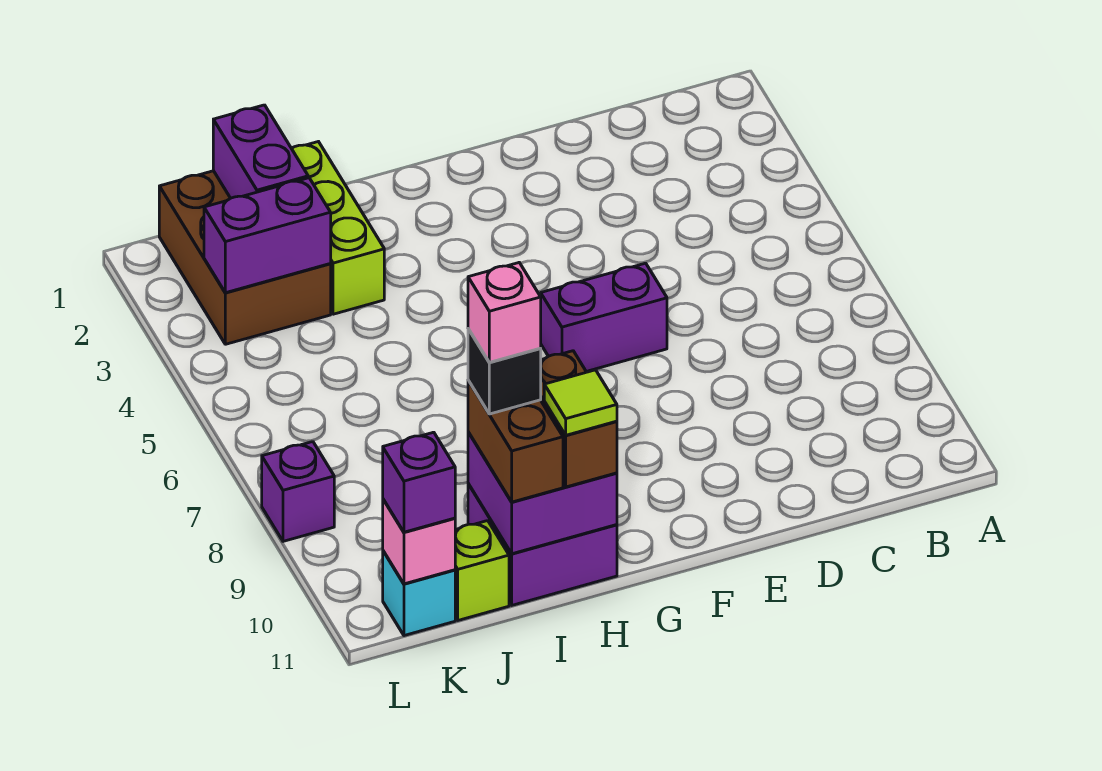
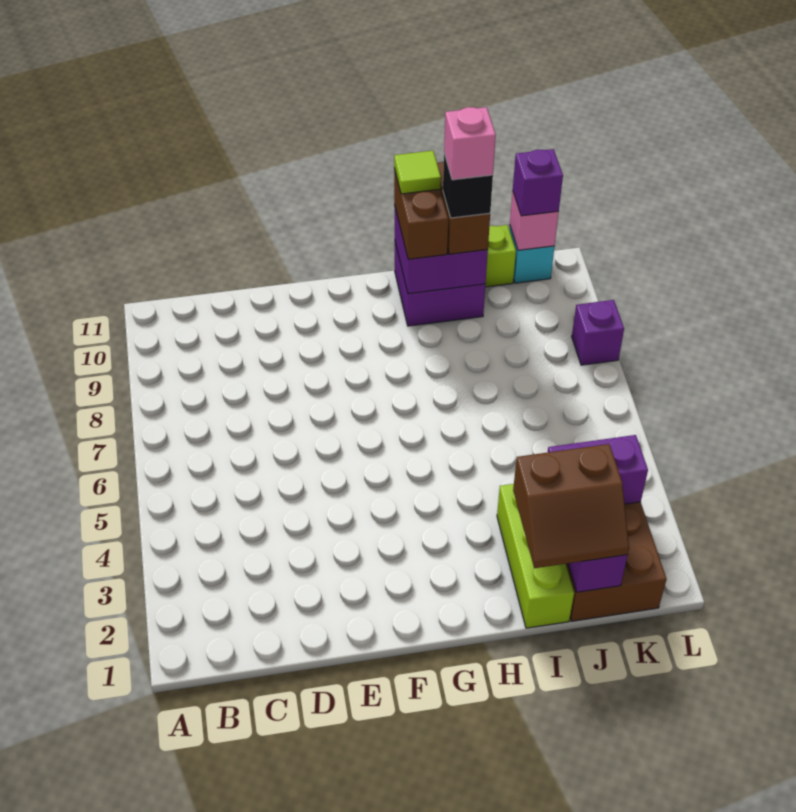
purple brick E6:F6 level 1 -> none
none -> brown slope I1:J2 level 3 top 2

